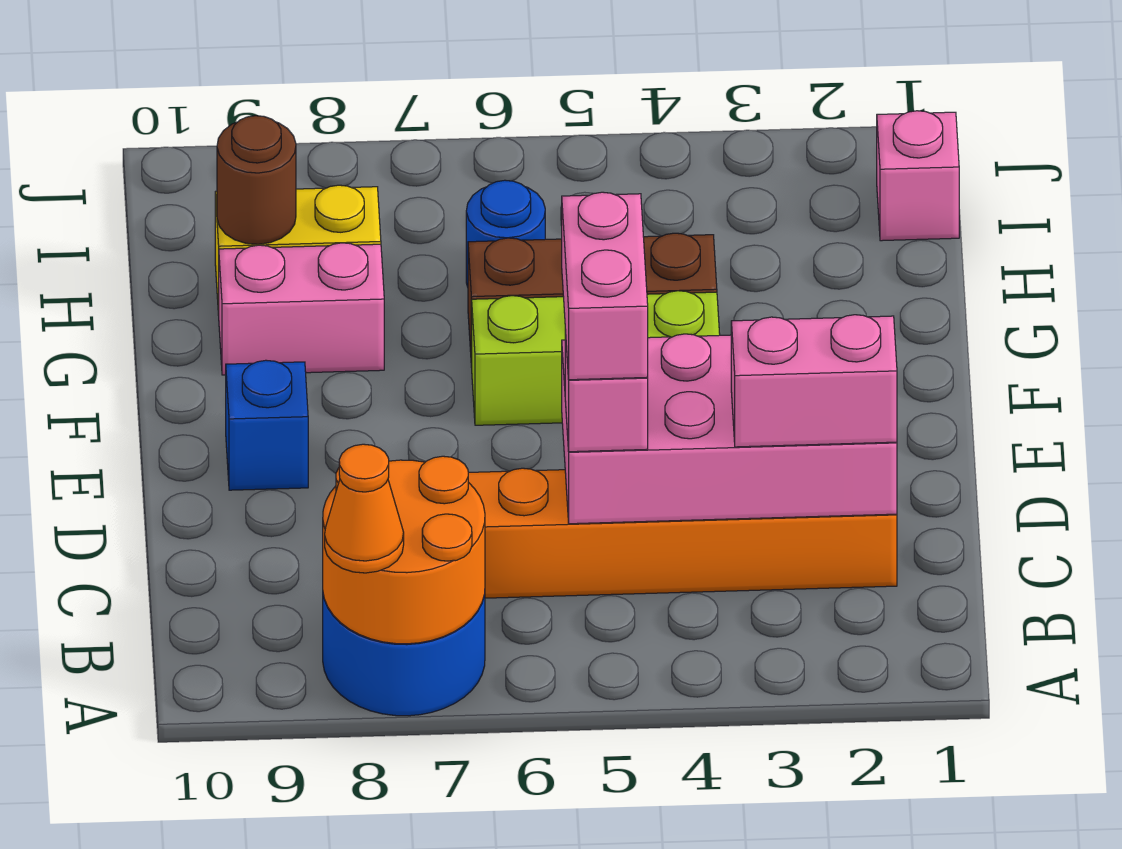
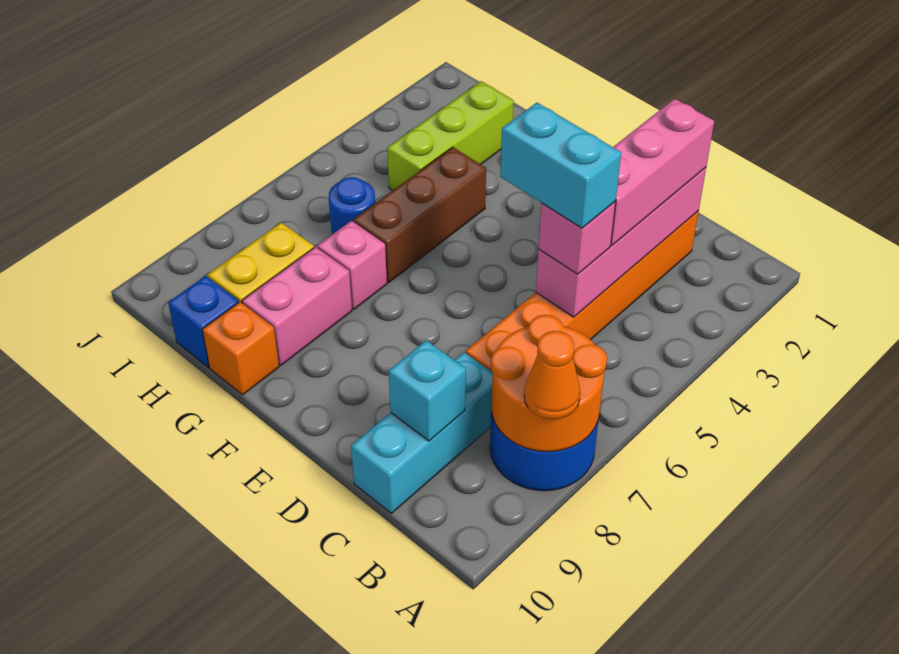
pink brick C2:D5 level 2 -> pink brick C2:C5 level 2
pink brick C2:C3 level 3 -> pink brick C2:C4 level 3
pink brick C5:D5 level 4 -> cyan brick C5:D5 level 4
none -> cyan brick C8:C10 level 1
none -> cyan brick C9 level 2
blue brick E9 level 1 -> blue brick H10 level 1
lime brick F4:F6 level 1 -> lime brick H2:H4 level 1
none -> orange brick G10 level 1
brown round brick H9 level 2 -> none
pink brick I1 level 1 -> pink brick G7 level 1

